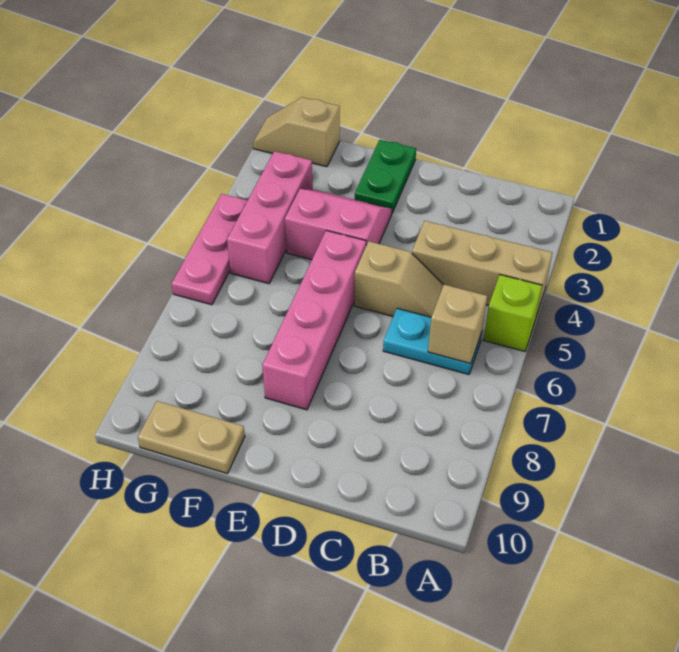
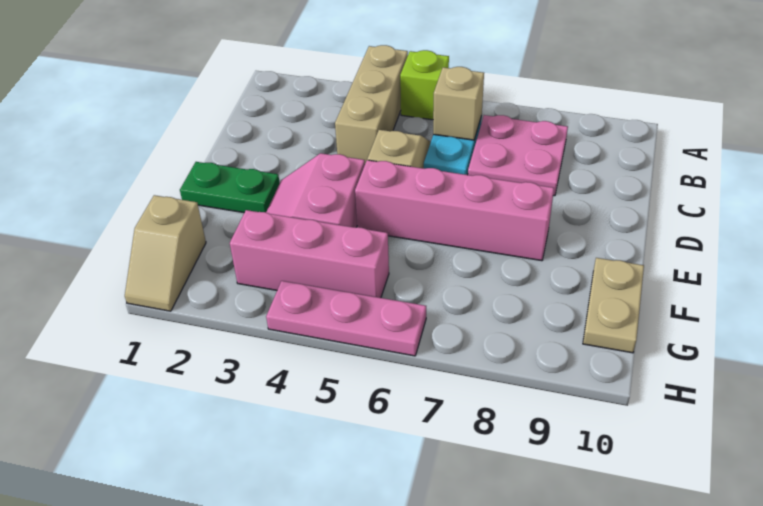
none -> pink plate B7:C8 level 1

